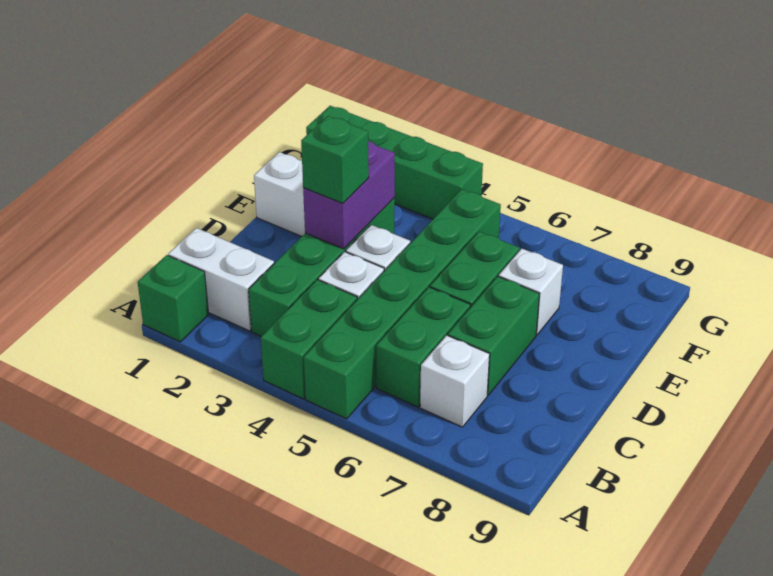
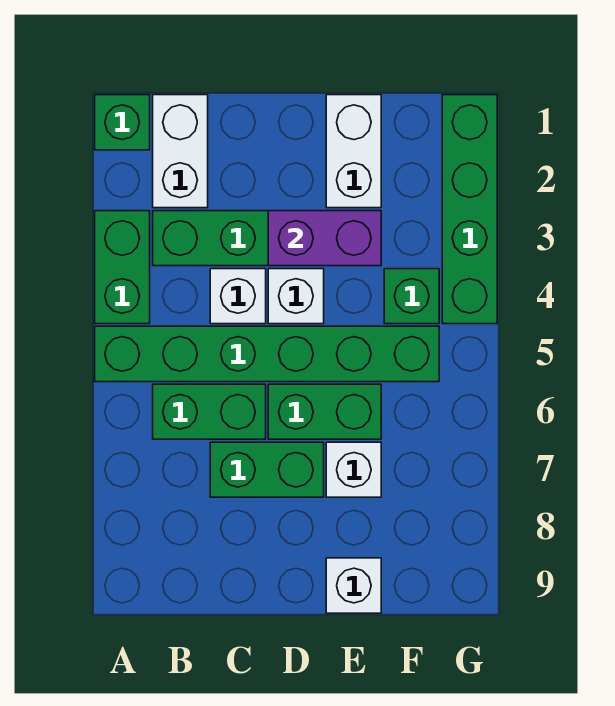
green brick A4:B4 level 1 -> green brick A3:A4 level 1
white brick B7 level 1 -> white brick E9 level 1
green brick D3 level 3 -> green brick F4 level 1

